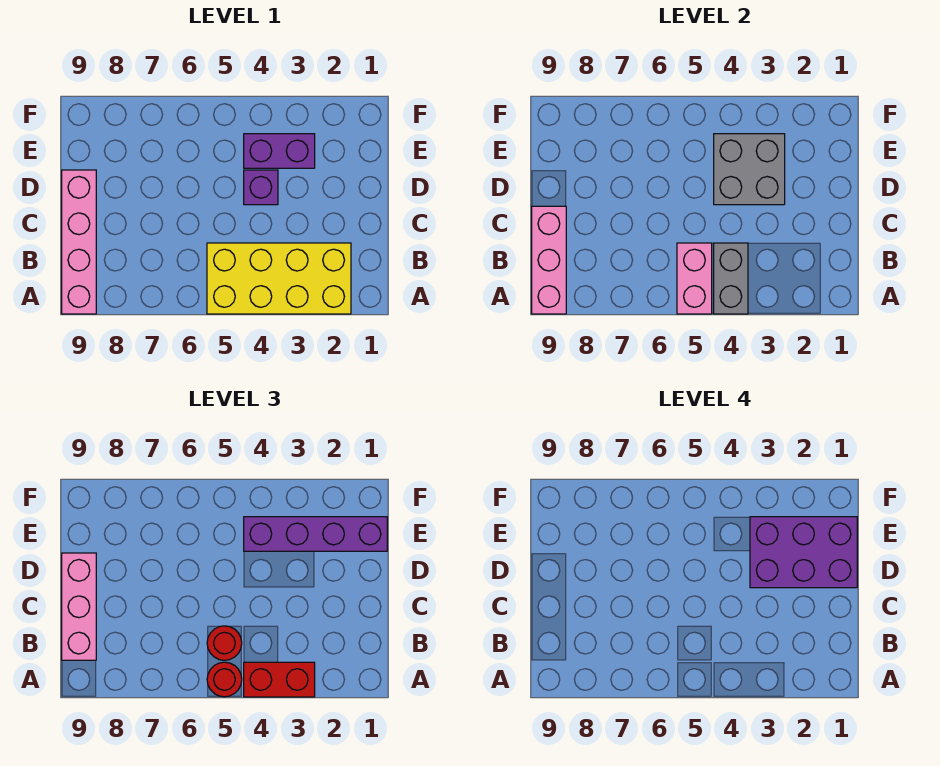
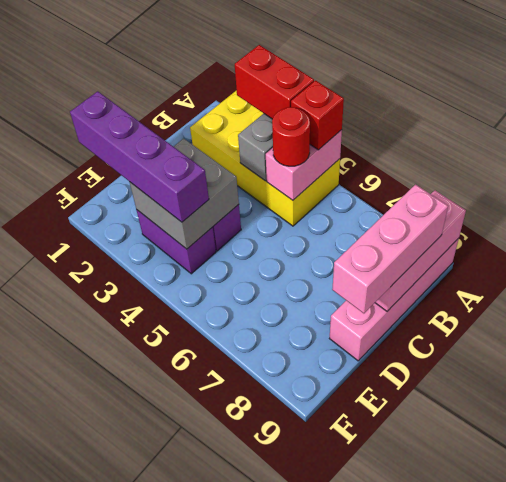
red round brick A5 level 3 -> red brick A5 level 3
purple brick D1:E3 level 4 -> none

